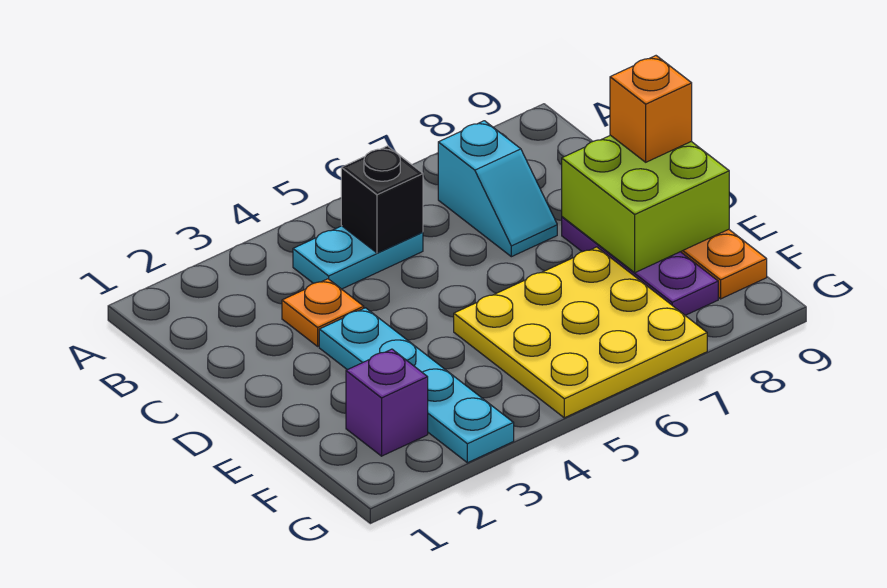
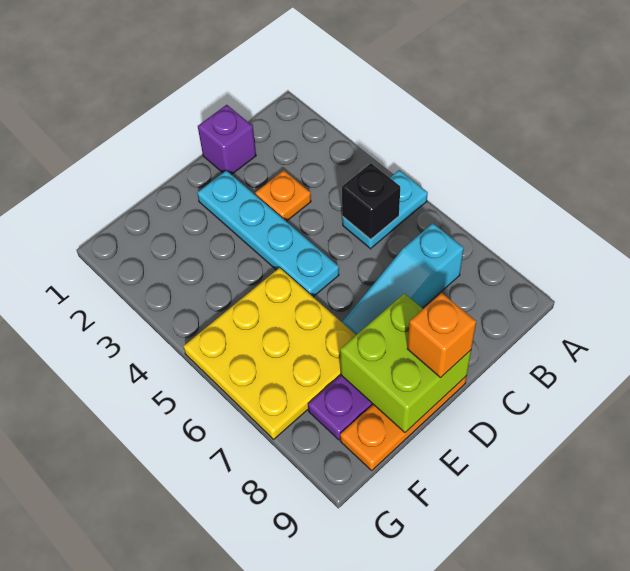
cyan plate B4:B5 level 1 -> cyan plate A5:B5 level 1
cyan slope B7:C7 level 1 top B -> cyan slope B7:D7 level 1 top B
cyan plate D3:G3 level 1 -> cyan plate D2:D5 level 1
purple brick F2 level 1 -> purple brick C1 level 1

